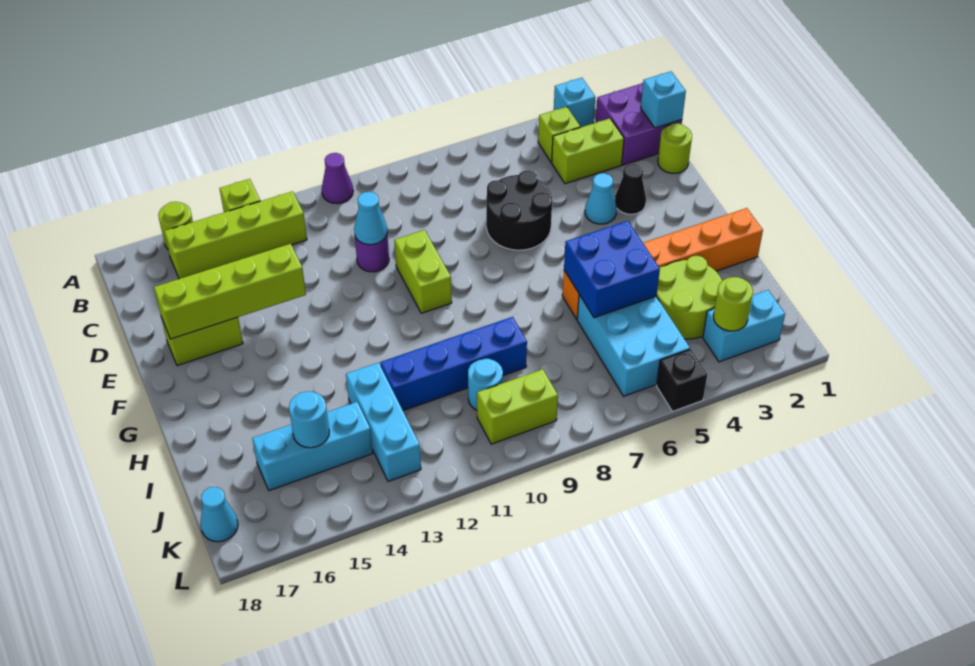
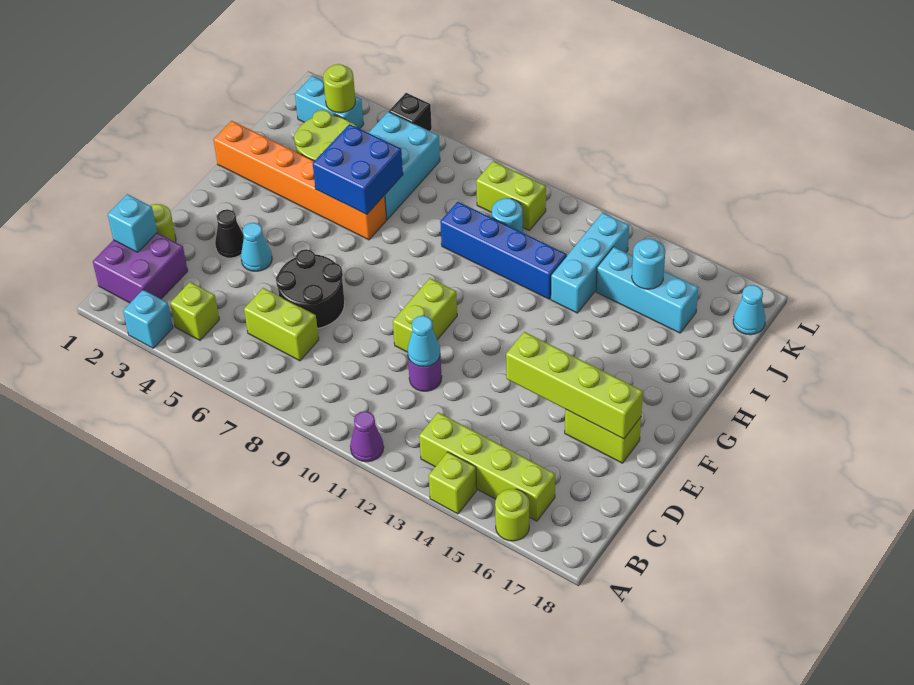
lime brick C3:C4 level 1 -> lime brick C6:C7 level 1

